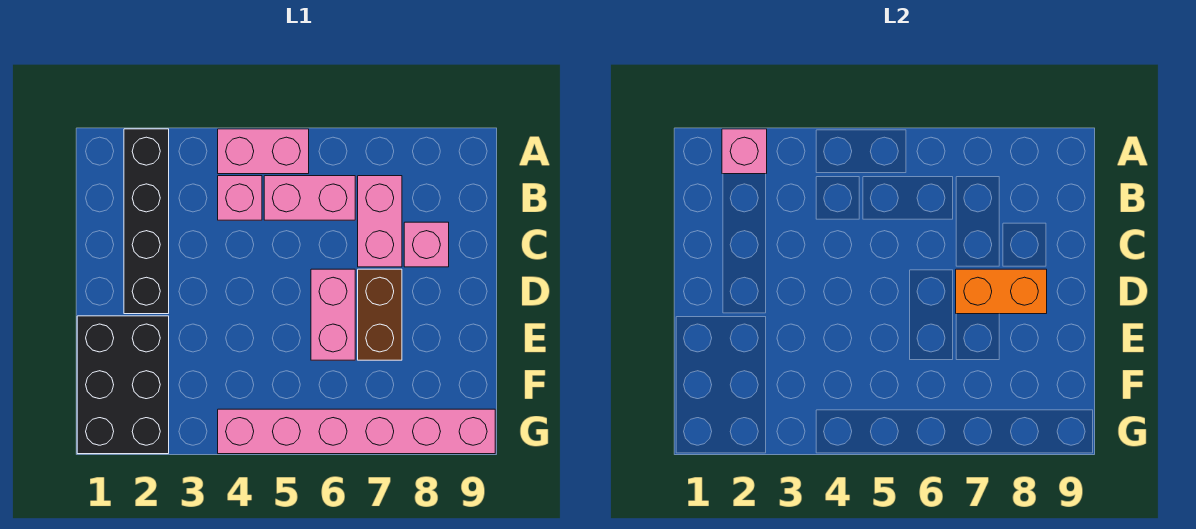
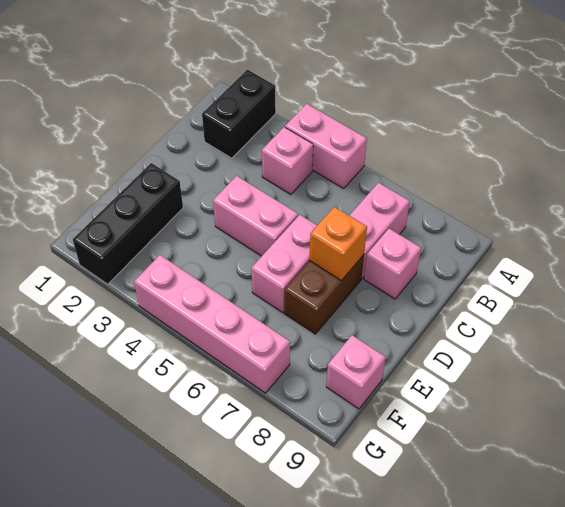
black brick A2:D2 level 1 -> black brick A2:B2 level 1
pink brick A2 level 2 -> pink brick F9 level 1
pink brick B5:B6 level 1 -> pink brick D4:D5 level 1
orange brick D7:D8 level 2 -> orange brick D7 level 2
black brick E1:G2 level 1 -> black brick E2:G2 level 1
pink brick G4:G9 level 1 -> pink brick G4:G7 level 1

